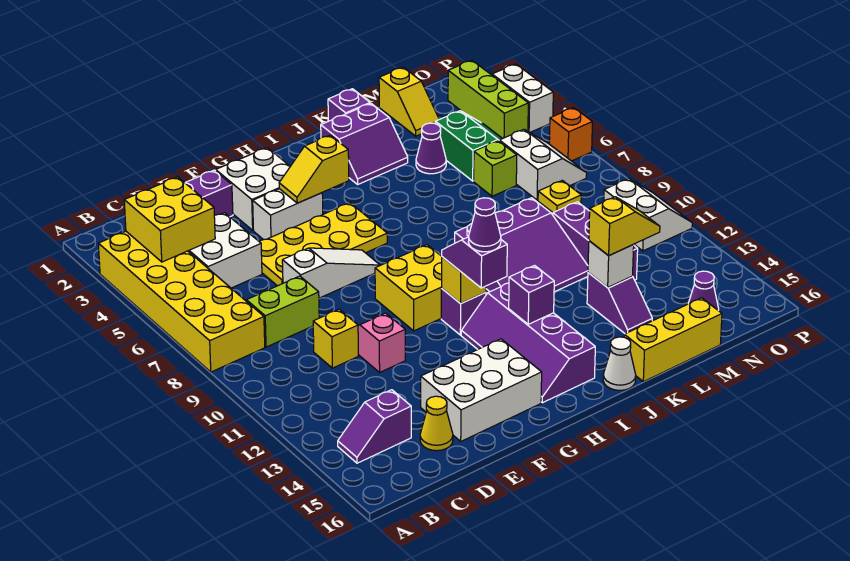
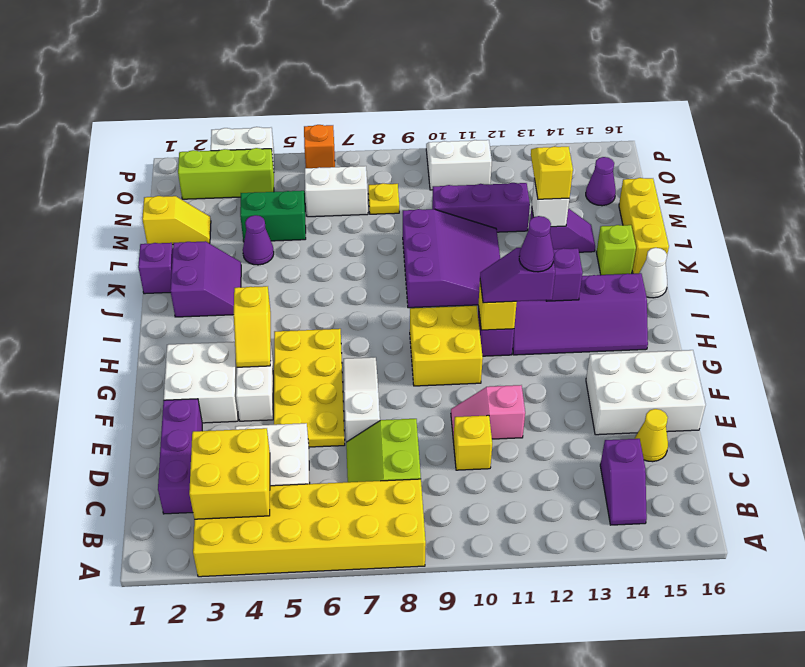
white brick E14:G15 level 1 -> white brick E14:F16 level 1
lime brick M6 level 1 -> lime brick K15 level 1

